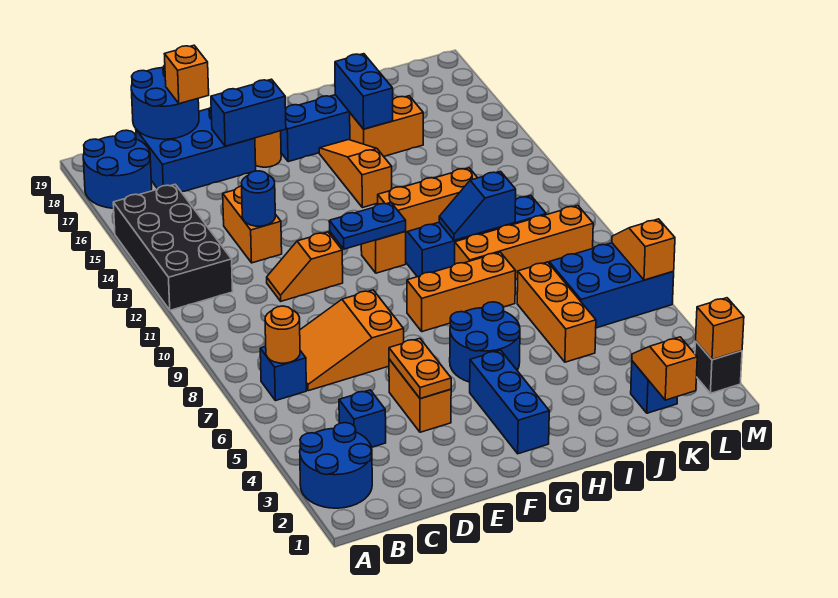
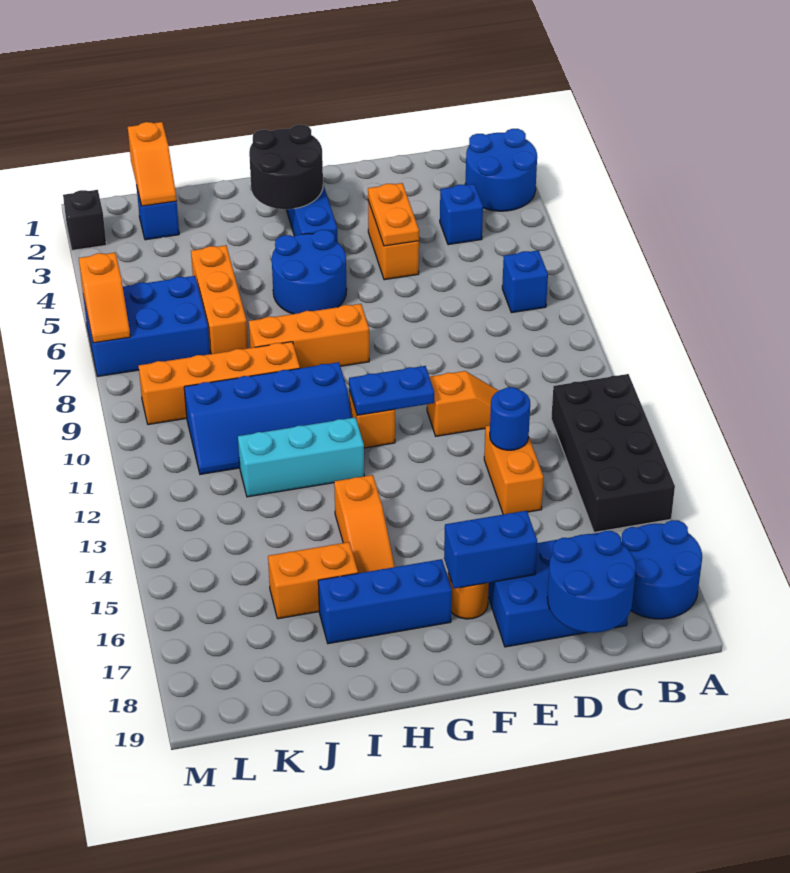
orange round brick B7 level 2 -> none
orange slope C7:E8 level 1 top E -> none
orange brick D18 level 3 -> none
none -> black round brick G2:H3 level 2
orange brick H12:J12 level 1 -> cyan brick H12:J12 level 1
blue slope I10:J10 level 2 top J -> none
blue brick I16:I17 level 2 -> none
orange brick M2 level 2 -> none

